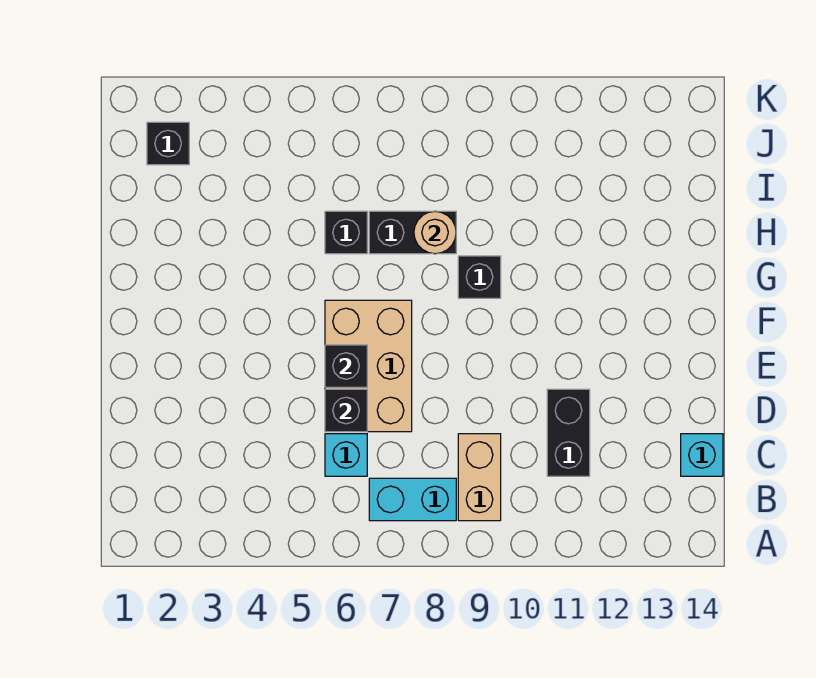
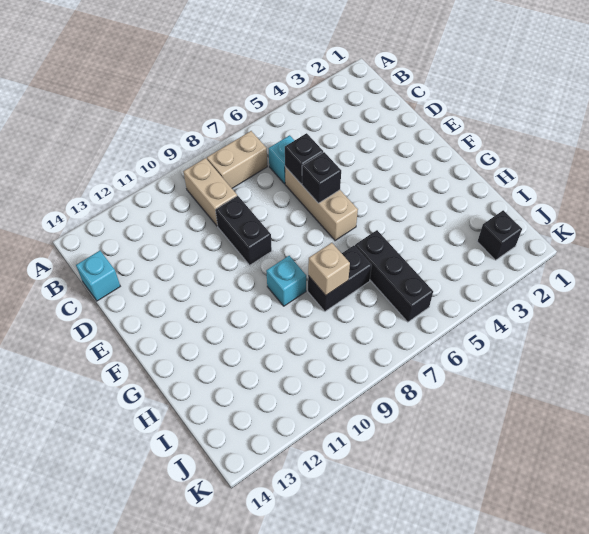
cyan brick B7:B8 level 1 -> tan brick B7:B8 level 1
black brick C11:D11 level 1 -> black brick D9:E9 level 1
tan brick D6:F7 level 1 -> tan brick D6:F6 level 1
black brick G9 level 1 -> cyan brick G9 level 1
black brick H6 level 1 -> black brick H6:J6 level 1
tan round brick H8 level 2 -> tan brick H8 level 2

